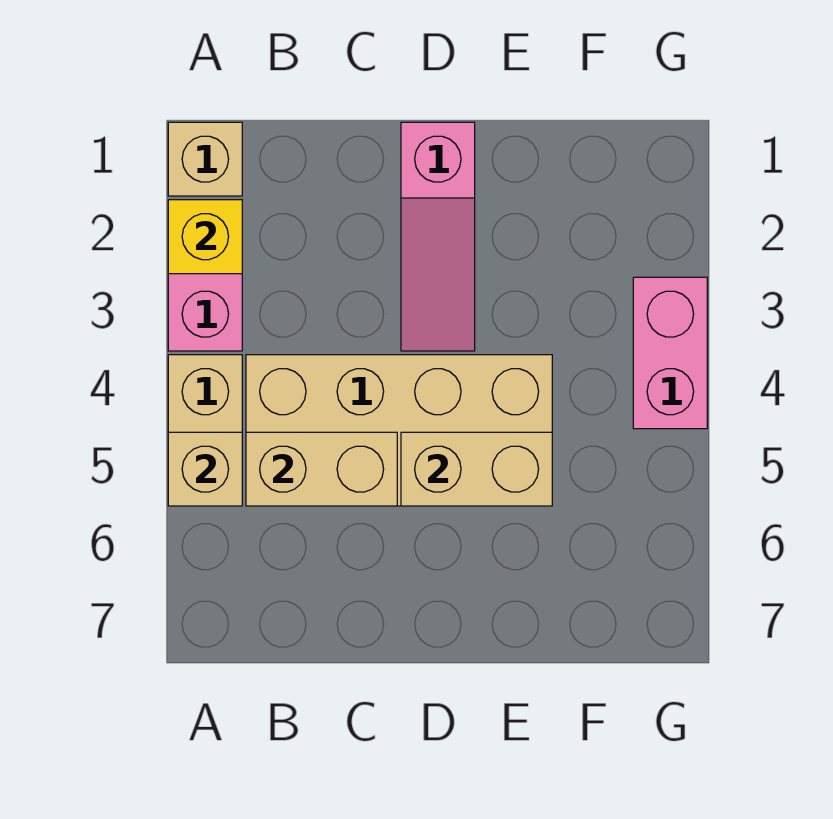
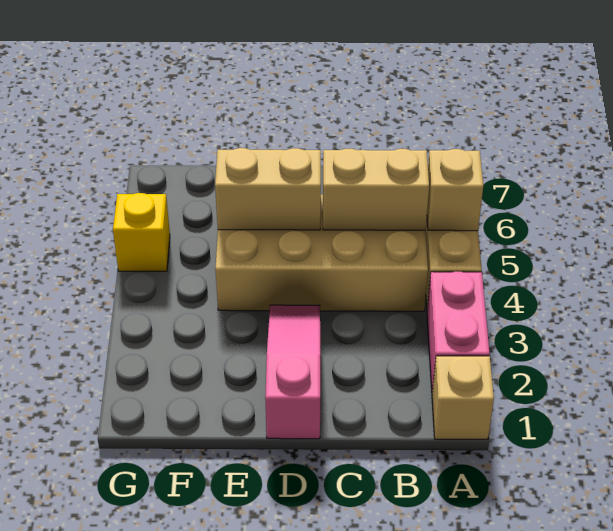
yellow brick A2 level 2 -> yellow brick G5 level 1
pink brick G3:G4 level 1 -> none

